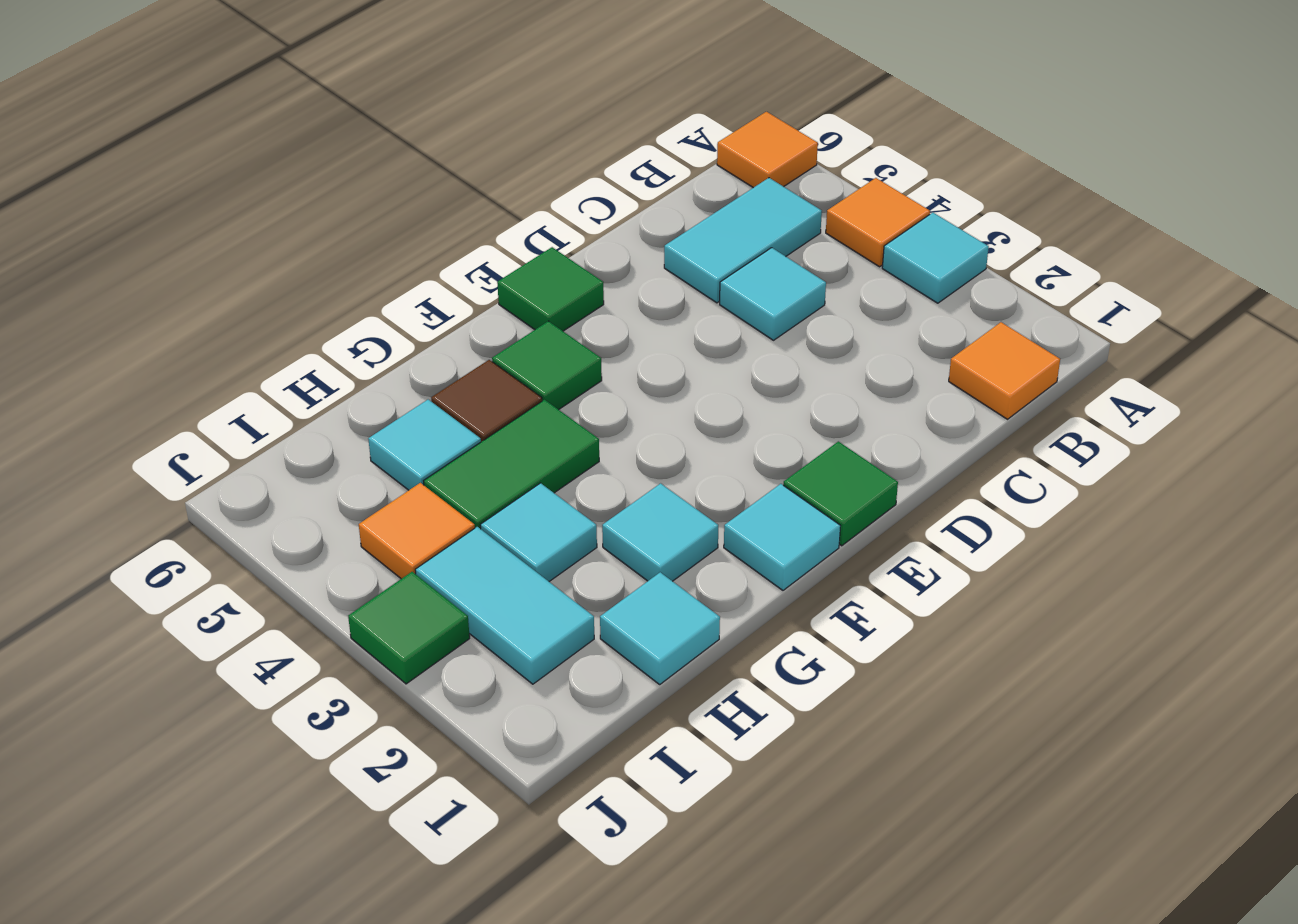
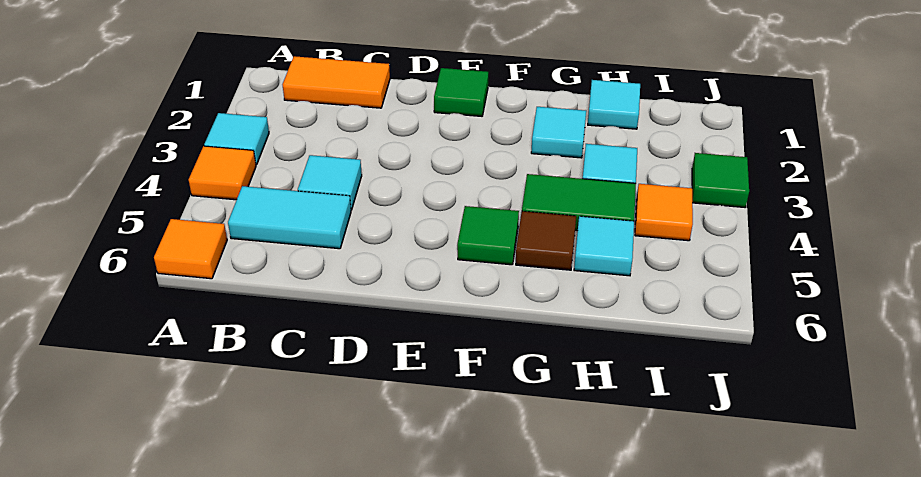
orange tile B1 level 1 -> orange tile B1:C1 level 1
green tile E6 level 1 -> none
cyan tile F1 level 1 -> none
cyan tile I2:I3 level 1 -> none

